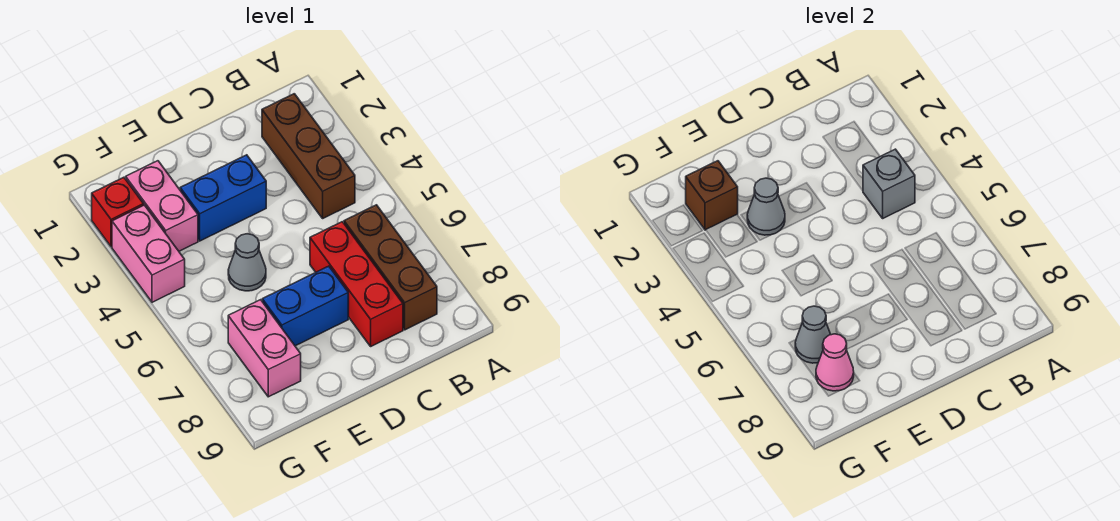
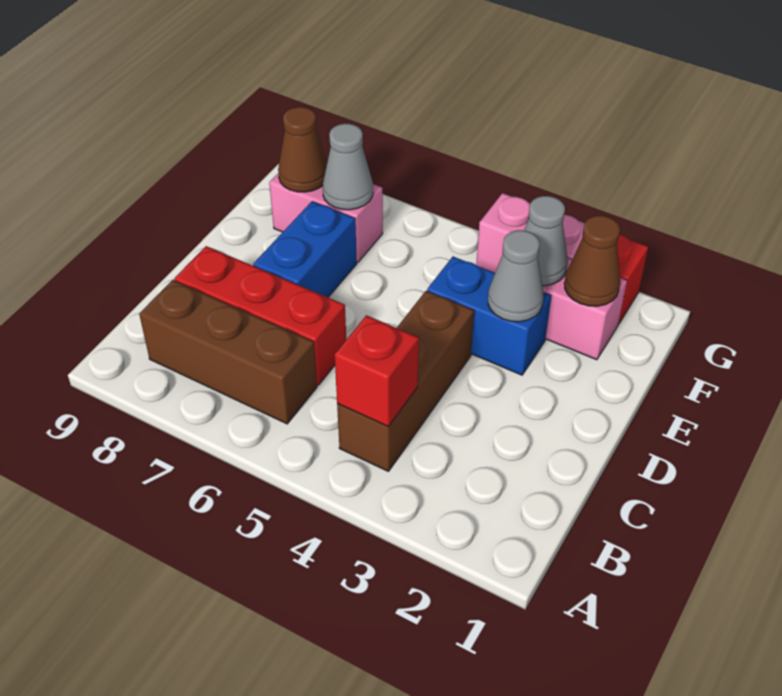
brown brick B2:B4 level 1 -> brown brick B4:D4 level 1
grey brick B4 level 2 -> red brick B4 level 2
blue brick D3:E3 level 1 -> blue brick E3:E4 level 1
grey cone E5 level 1 -> grey cone F3 level 2
brown brick F2 level 2 -> brown cone F2 level 2
pink cone F8 level 2 -> brown cone F8 level 2

